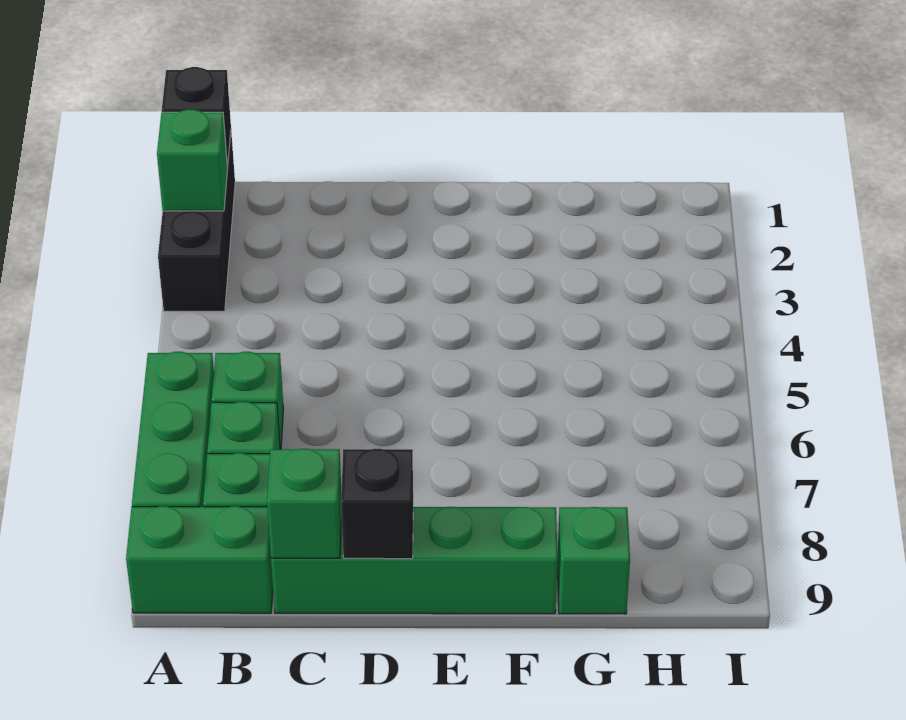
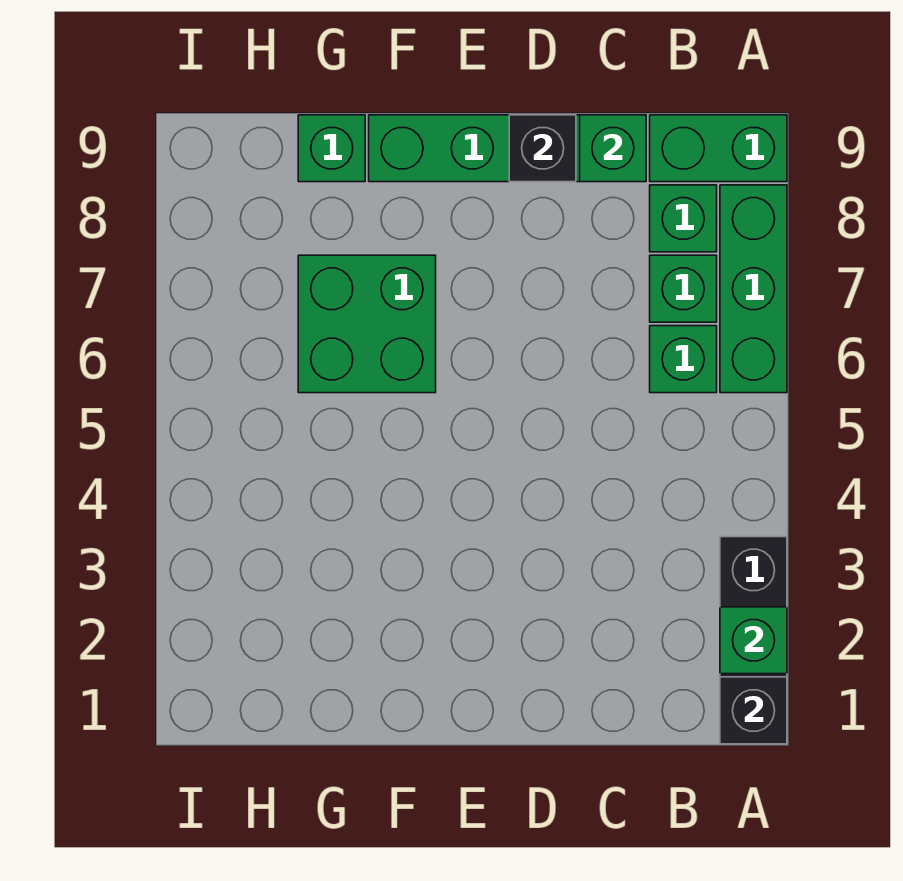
none -> green brick F6:G7 level 1

